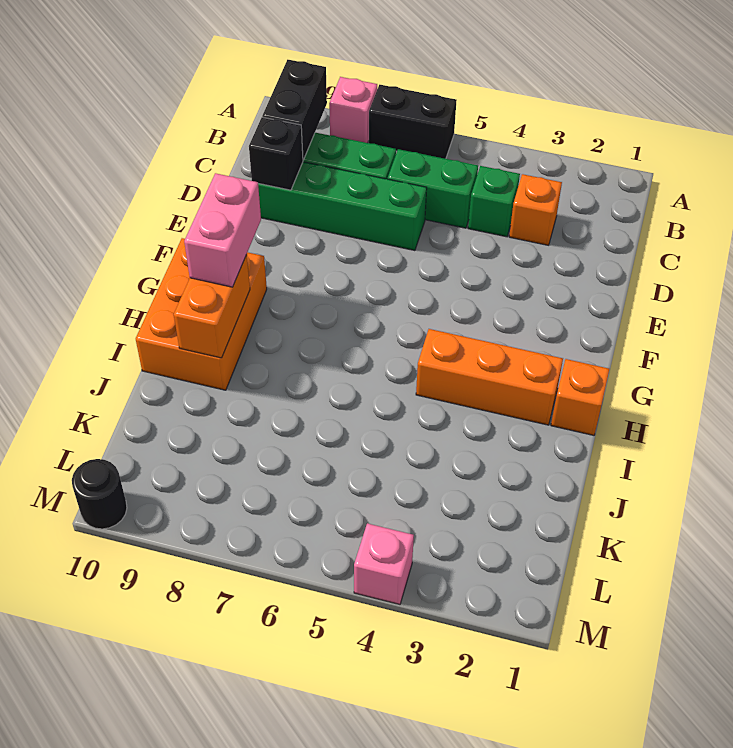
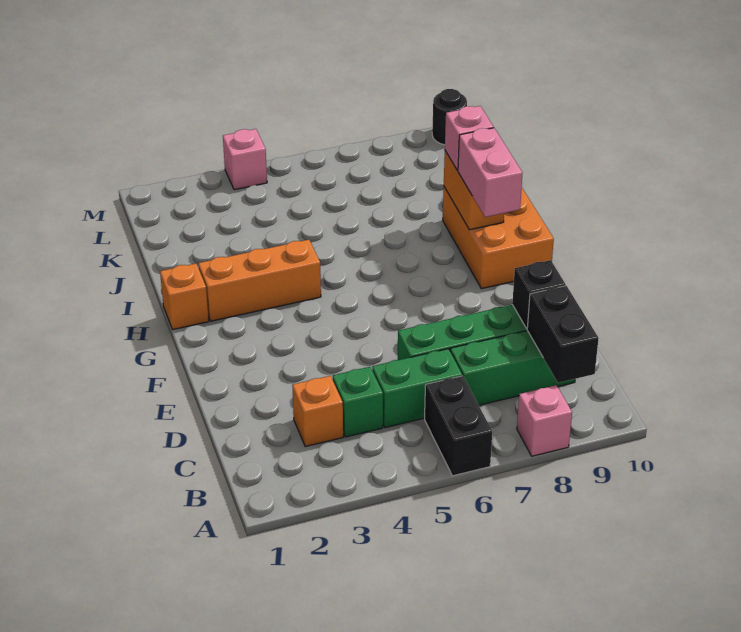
black brick A6:A7 level 1 -> black brick A6:B6 level 1
none -> pink brick I9 level 3

